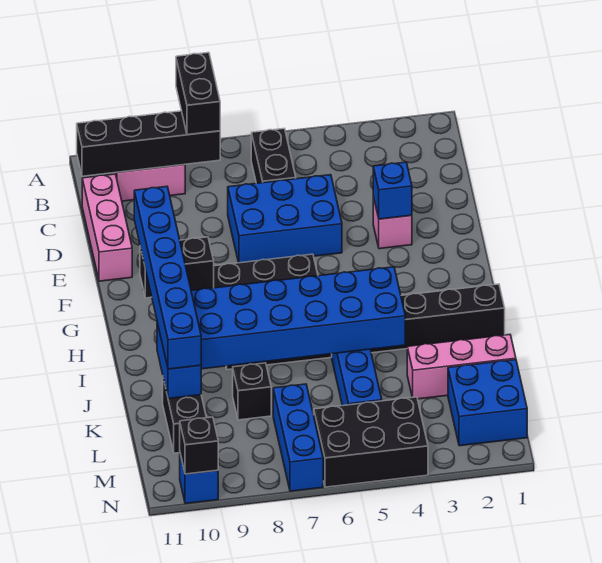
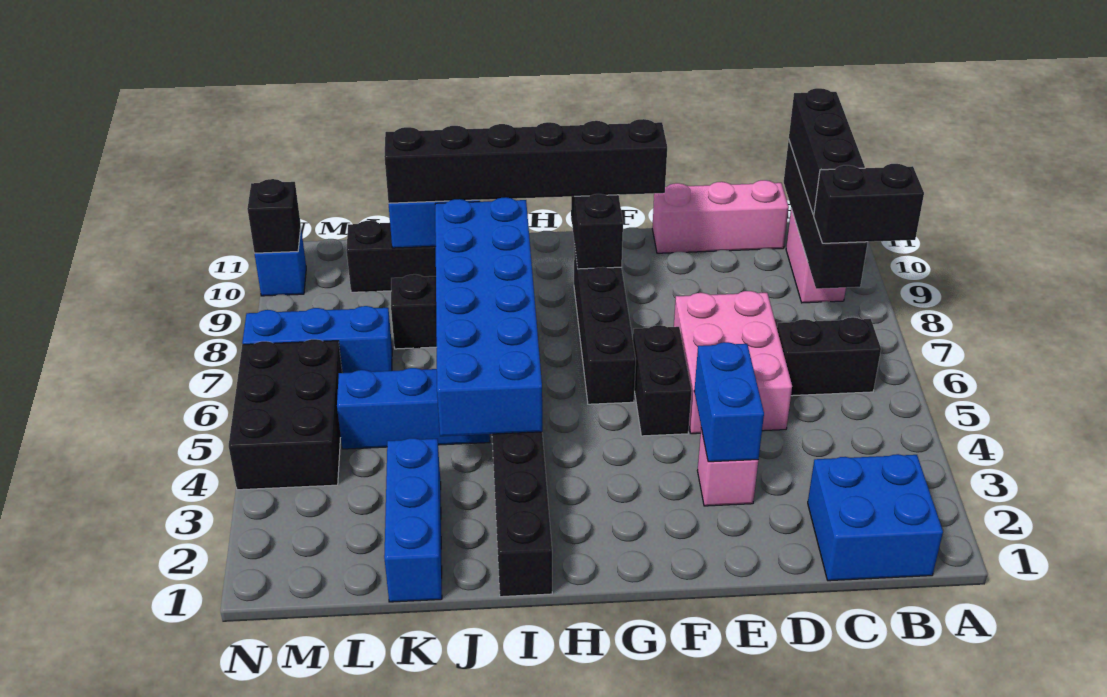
none -> black brick B9:B11 level 3
blue brick D5:E7 level 1 -> pink brick D5:E7 level 1
blue brick E3 level 2 -> blue brick E3:E4 level 2
none -> black brick F5:F6 level 1
blue brick F10:K10 level 3 -> black brick F10:K10 level 3
pink brick K1:K3 level 1 -> blue brick K1:K3 level 1
blue brick L1:M2 level 1 -> blue brick B1:C2 level 1

